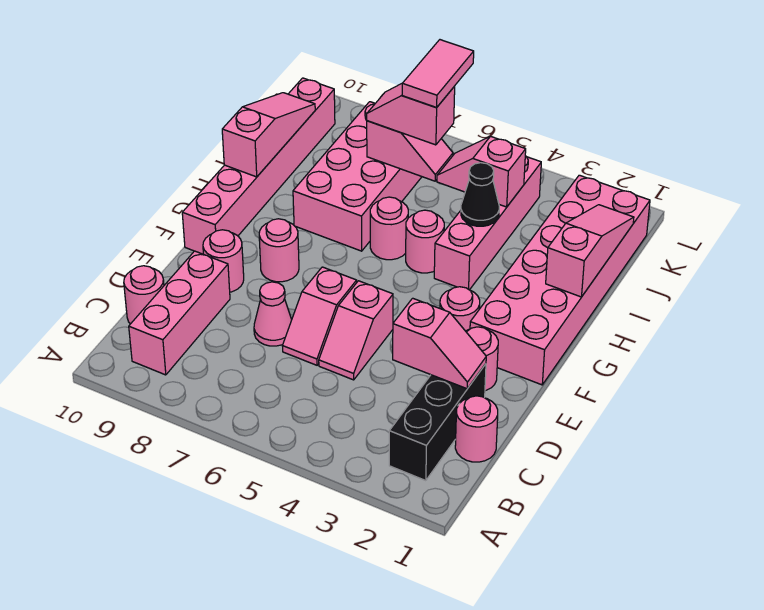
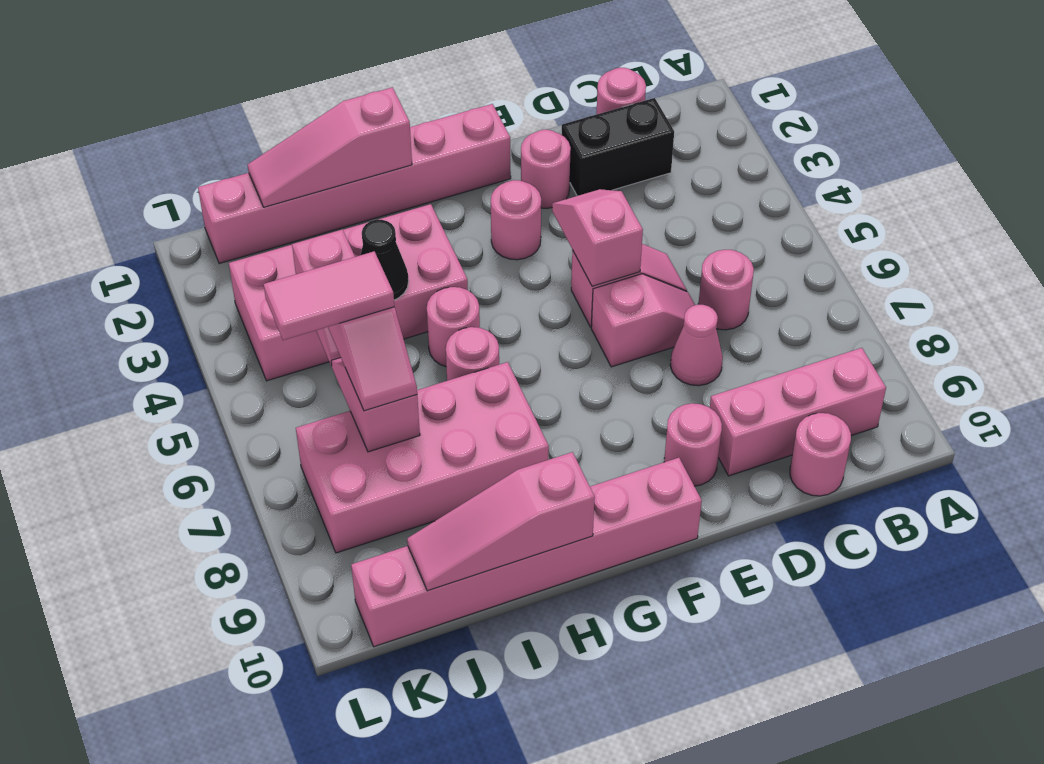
black brick B2:D2 level 1 -> black brick C2:D2 level 1
pink slope D2:D3 level 2 top 3 -> pink slope E4:E5 level 2 top 5
pink brick F1:K2 level 1 -> pink brick F1:K1 level 1
pink round brick F8 level 1 -> pink round brick C6 level 1
pink brick H4:K4 level 1 -> pink brick H3:K4 level 1

